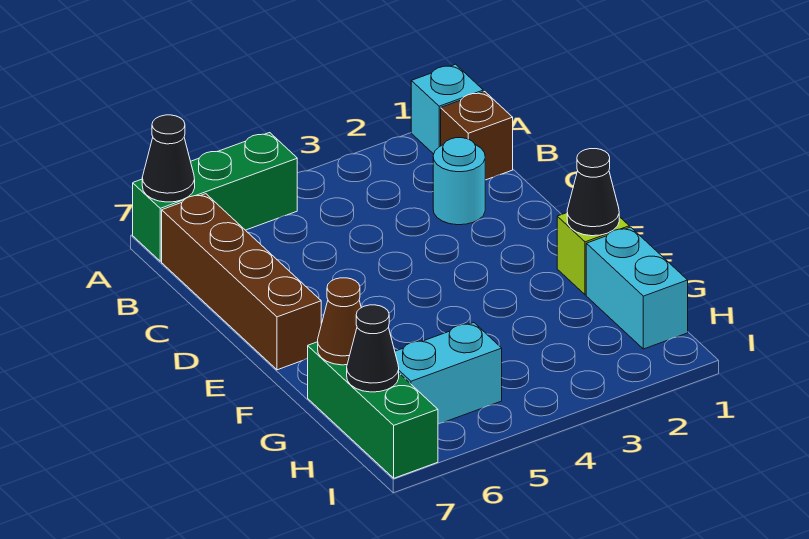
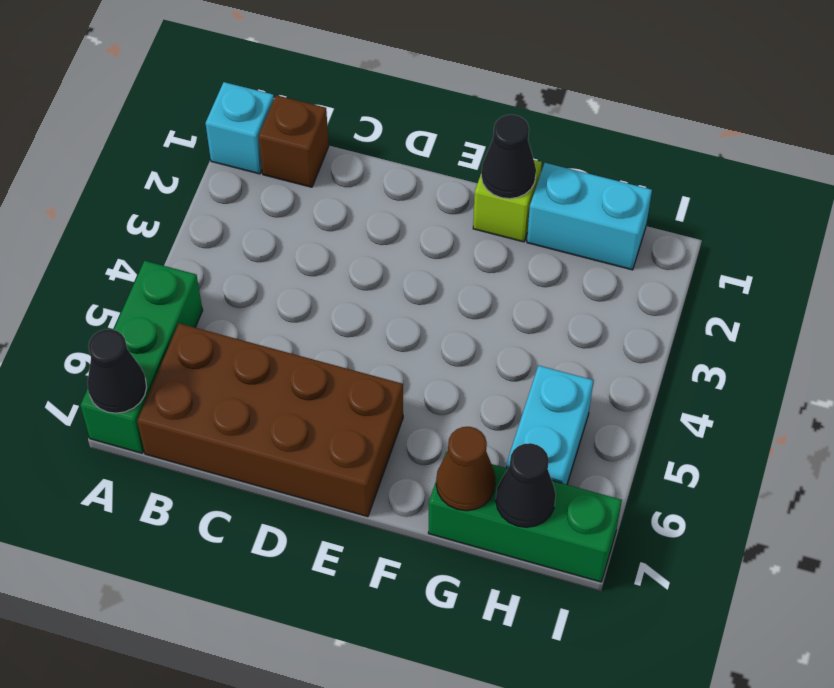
brown brick B7:E7 level 1 -> brown brick B6:E7 level 1
cyan round brick C2 level 1 -> none

